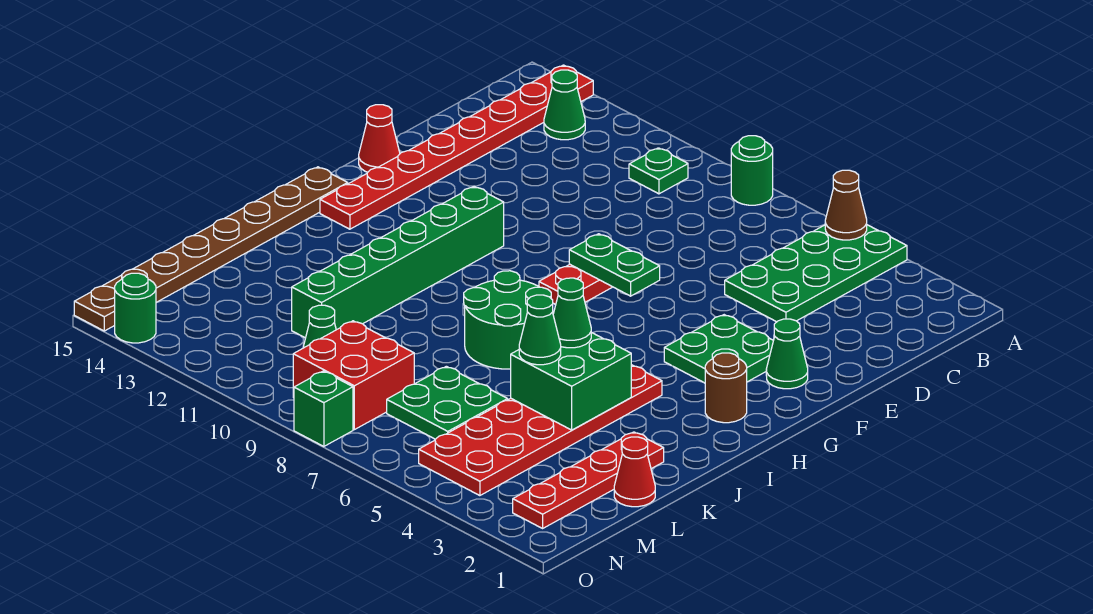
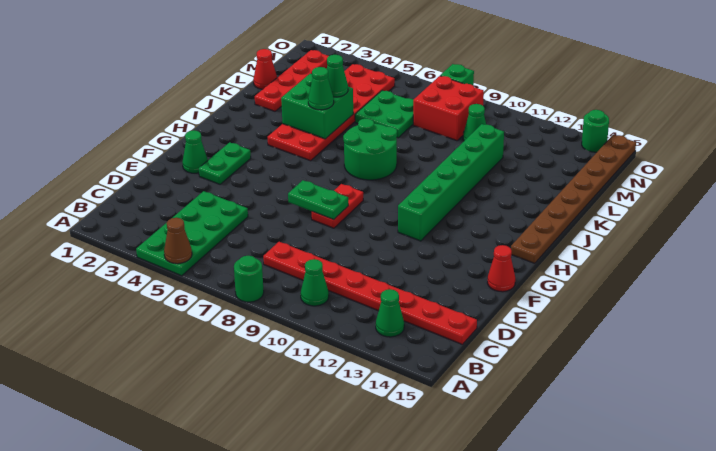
red plate A14:H14 level 1 -> red plate C8:C15 level 1
green plate B10 level 1 -> green cone B10 level 1
green plate F3:G4 level 1 -> green plate F3:G3 level 1
brown round brick H2 level 1 -> none

